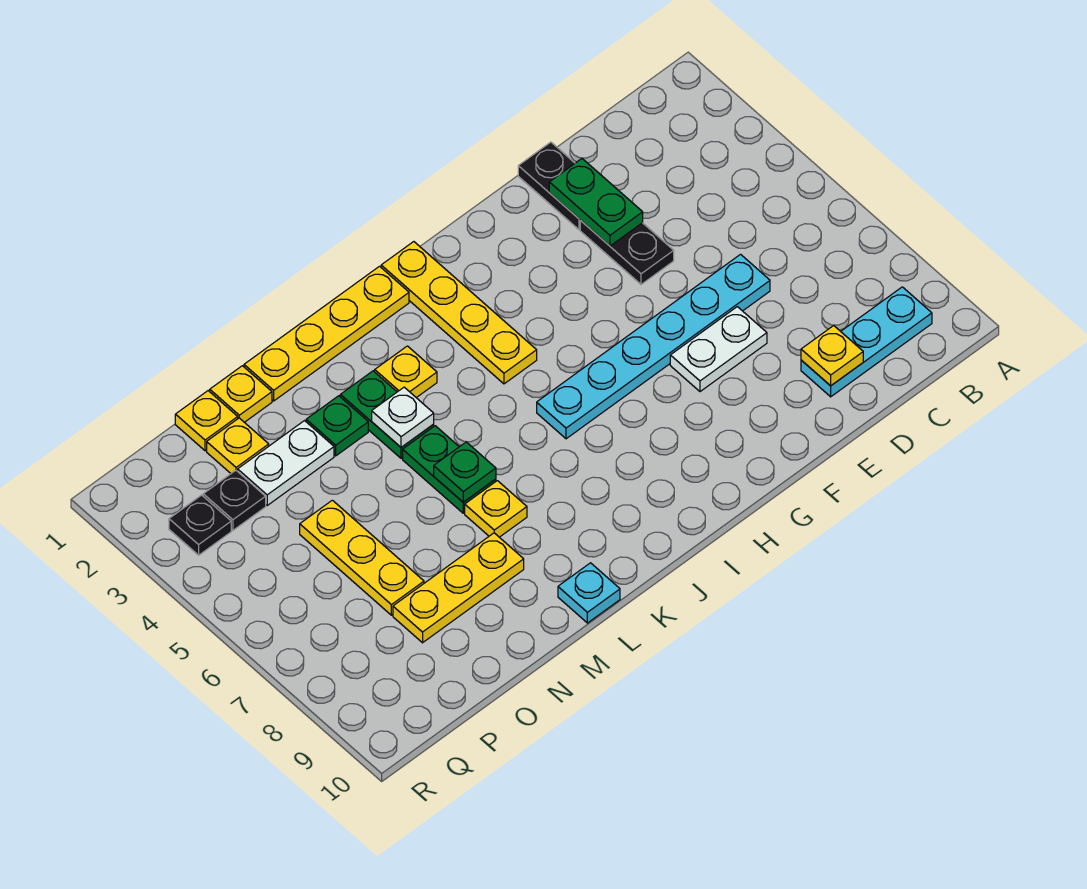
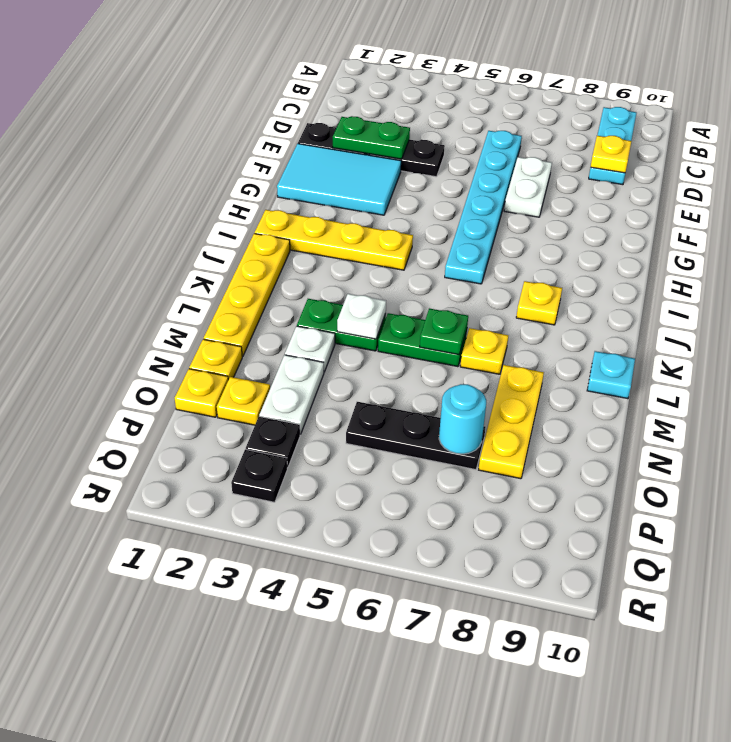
none -> cyan tile F1:G3 level 1
yellow plate K3 level 1 -> yellow plate J8 level 1
green plate M3 level 1 -> white plate M3 level 1
yellow plate O5:O7 level 1 -> black plate O5:O7 level 1
none -> cyan round brick O7 level 2

